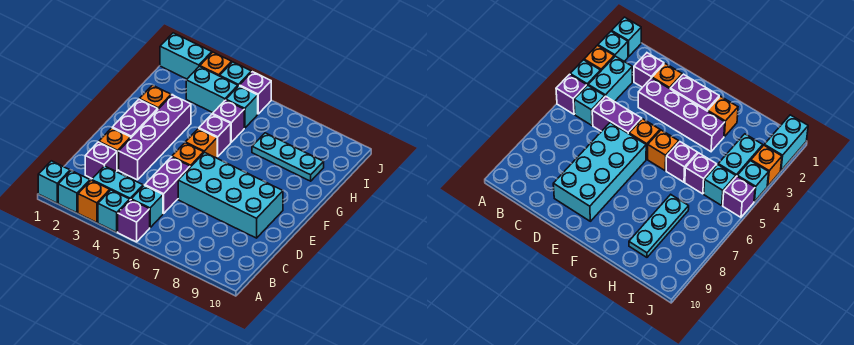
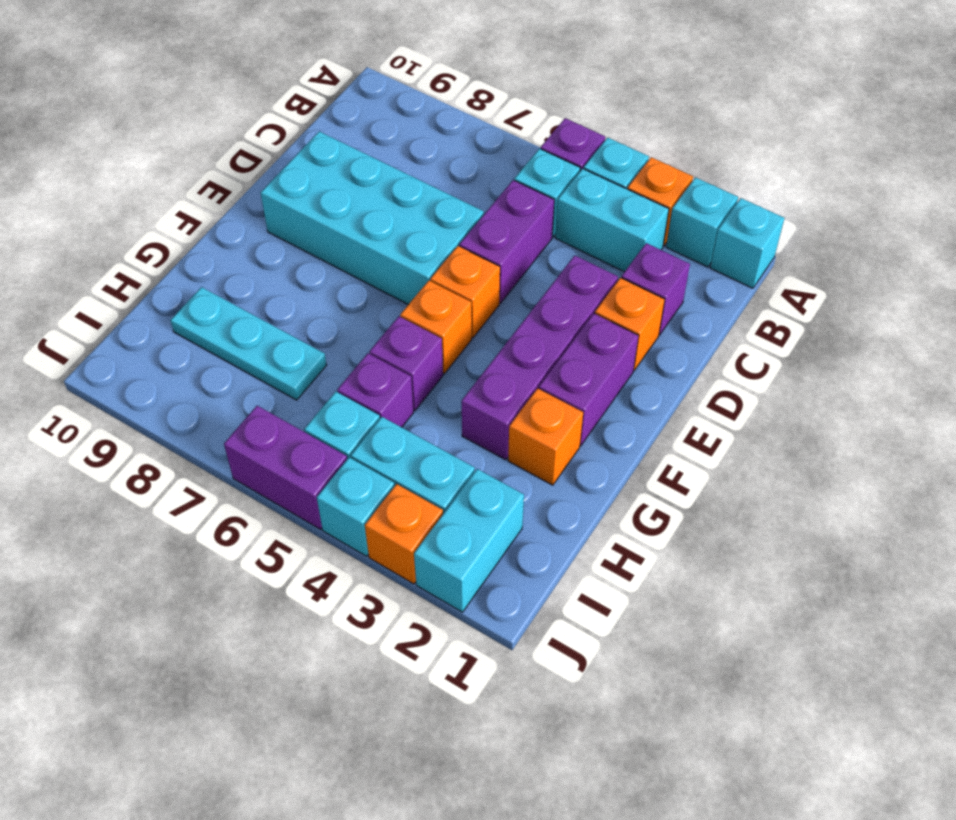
cyan brick J1:J2 level 1 -> cyan brick I2:J2 level 1
purple brick J5 level 1 -> purple brick J5:J6 level 1

